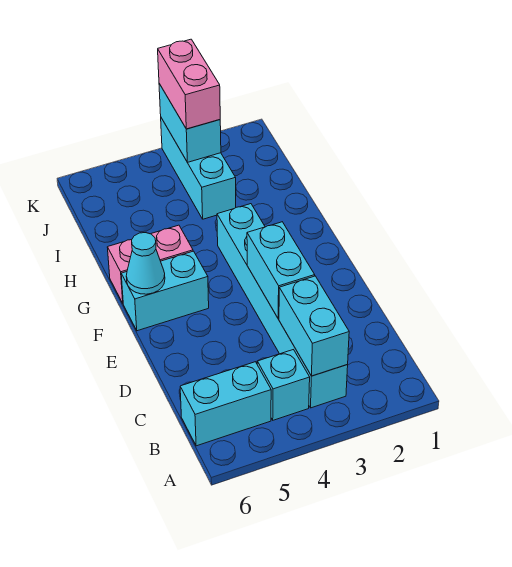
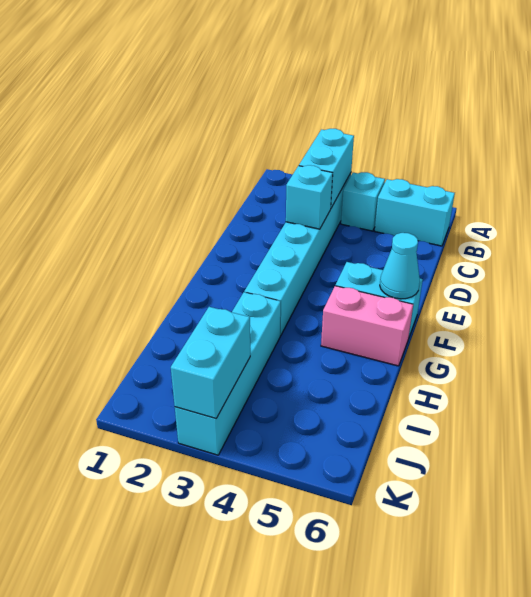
cyan brick D3:E3 level 2 -> cyan brick D3 level 2
cyan brick I3:K3 level 1 -> cyan brick H3:K3 level 1
pink brick J3:K3 level 3 -> none

